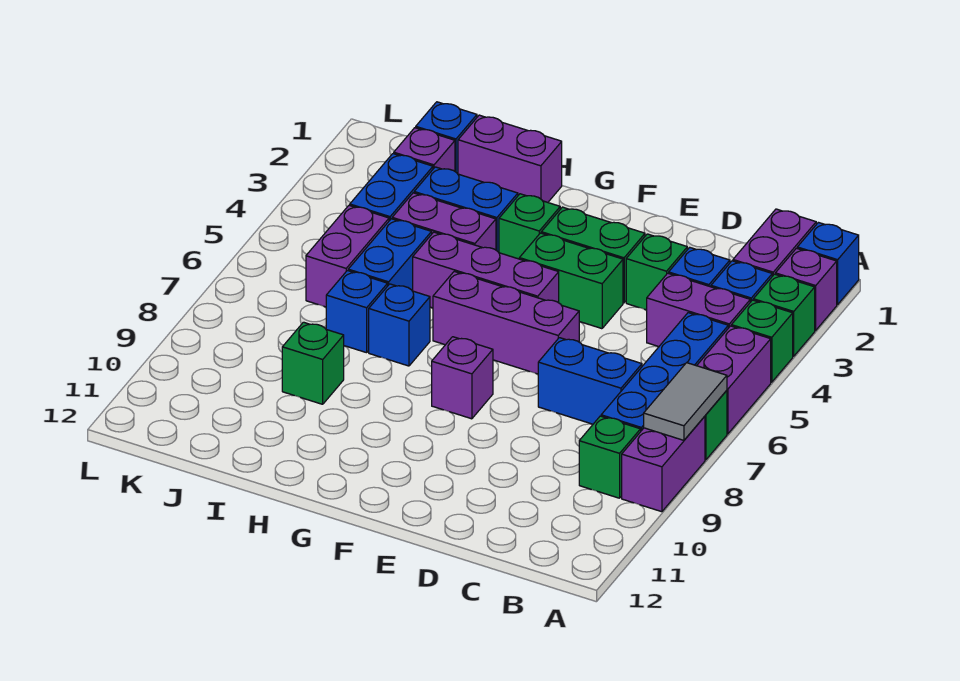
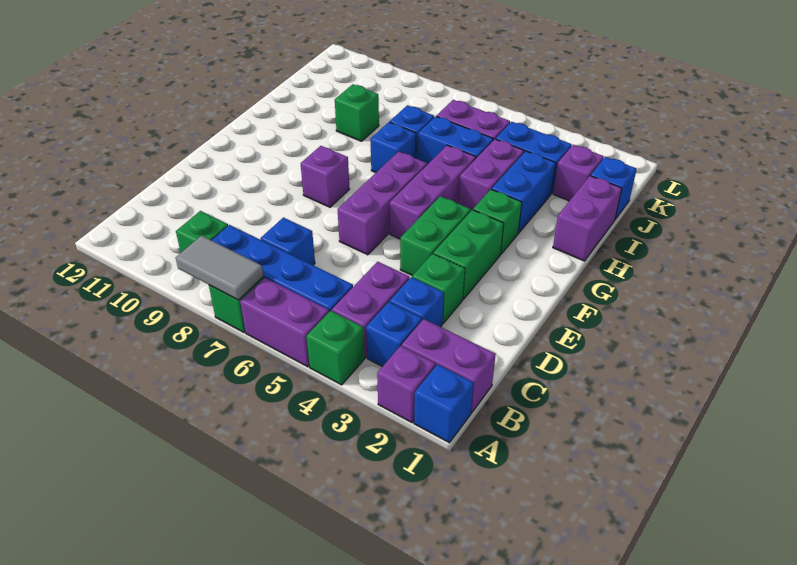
green brick A3 level 1 -> none
purple brick A8:A9 level 1 -> none
blue brick C7:D7 level 1 -> blue brick C7 level 1

